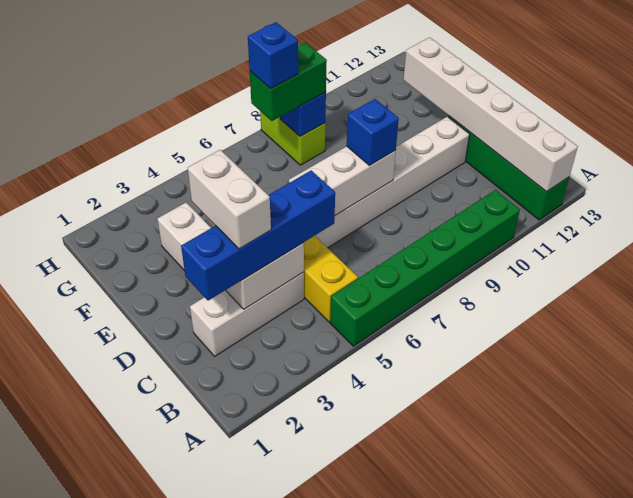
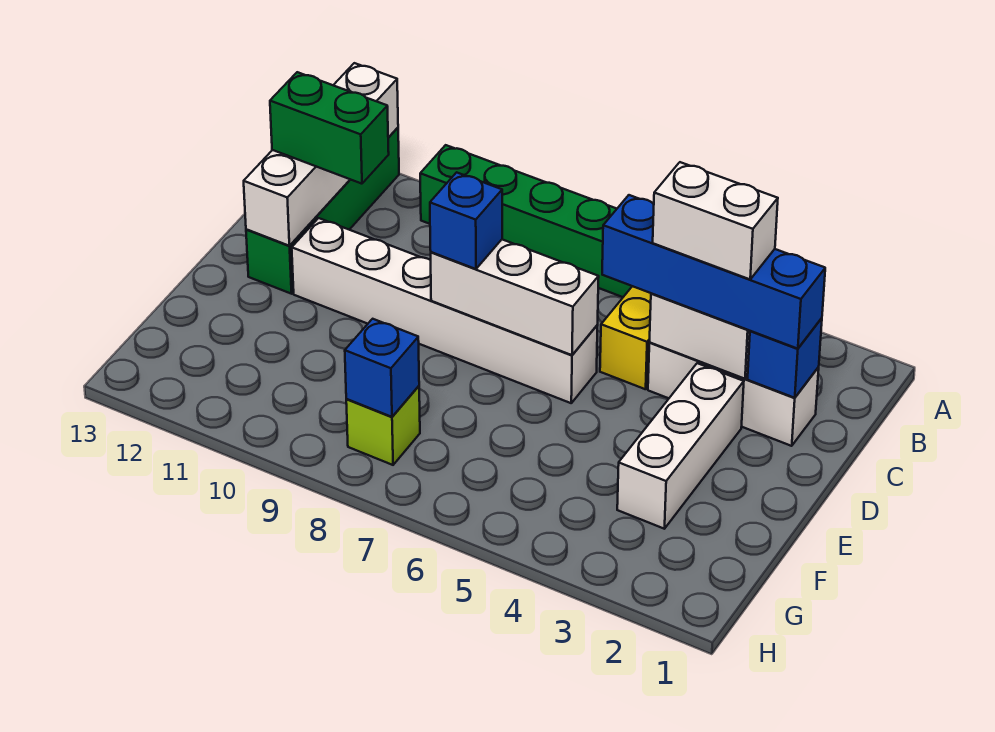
white brick A12:F12 level 2 -> white brick A12:D12 level 2
white brick C3:D3 level 4 -> white brick C3:C4 level 4
green brick G7:G8 level 3 -> green brick C11:C12 level 3
blue brick G7 level 4 -> blue brick C2 level 2
lime brick G8:H8 level 1 -> lime brick G8 level 1

